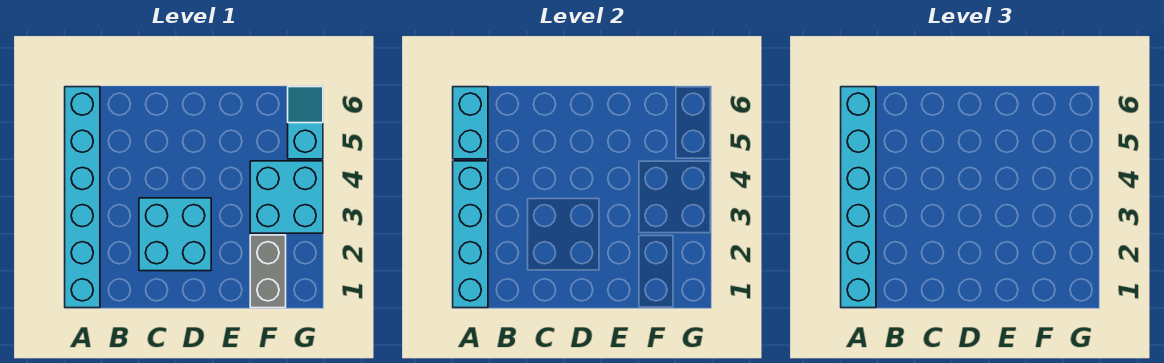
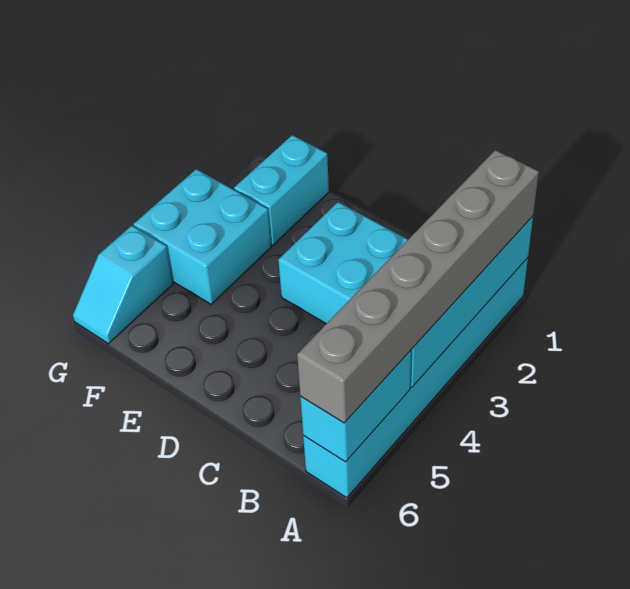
cyan brick A1:A6 level 3 -> grey brick A1:A6 level 3
grey brick F1:F2 level 1 -> cyan brick F1:F2 level 1

